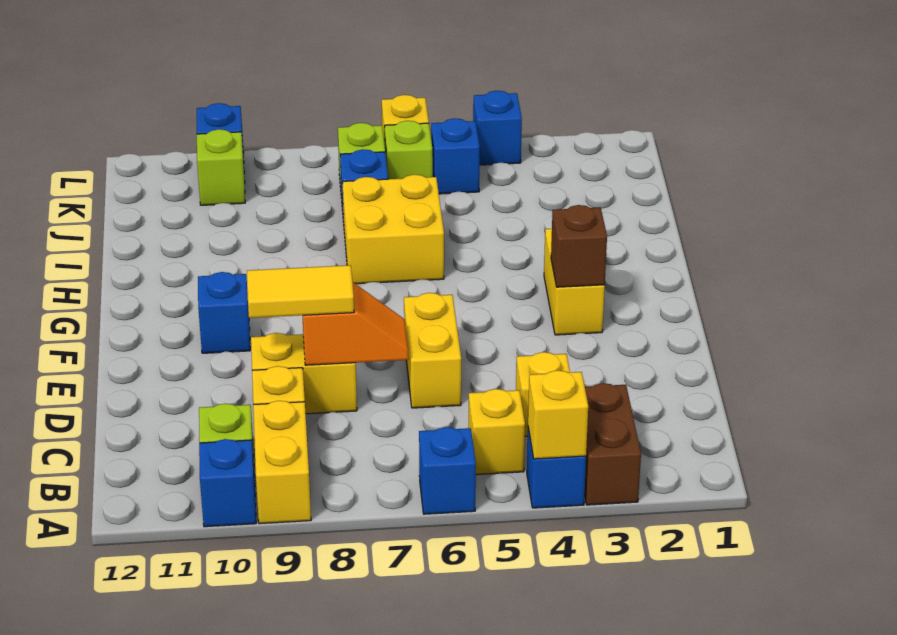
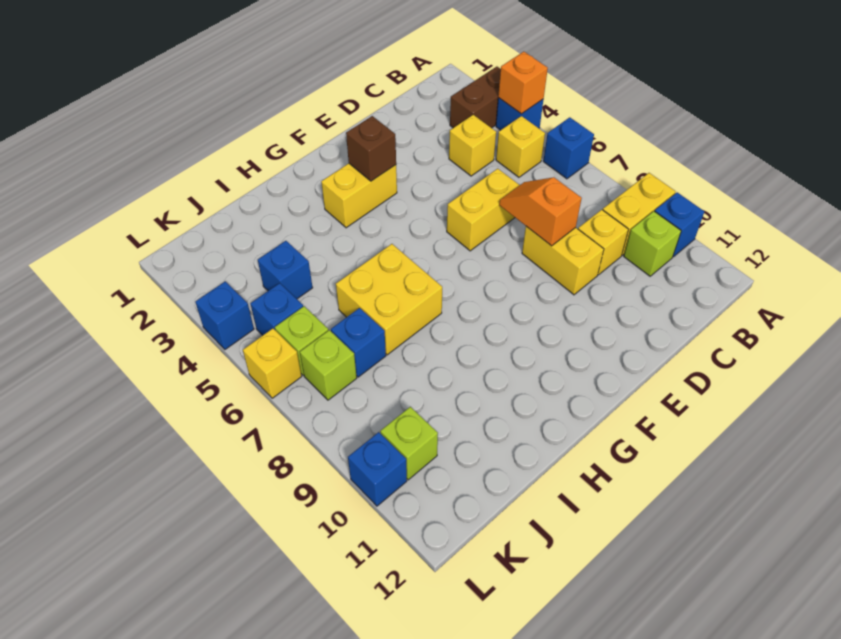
yellow brick A4 level 2 -> orange brick A4 level 2
yellow tile D8:D9 level 3 -> none
blue brick F10 level 1 -> blue brick J4 level 1

